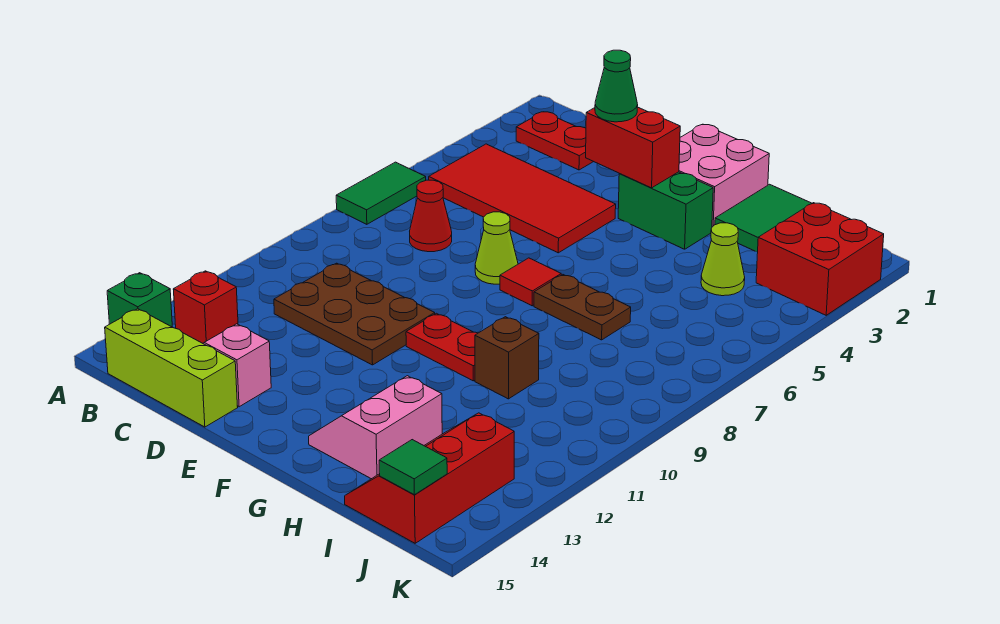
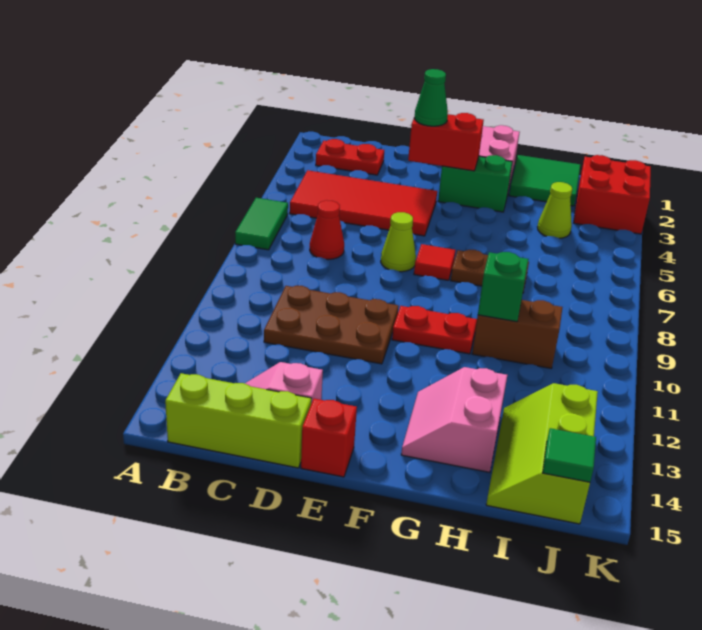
green brick A14 level 1 -> green brick H10 level 2
red brick B13 level 1 -> red brick E15 level 1
brown brick H10 level 1 -> brown brick H10:I10 level 1
red slope I13:J15 level 1 top J -> lime slope I13:J15 level 1 top J

